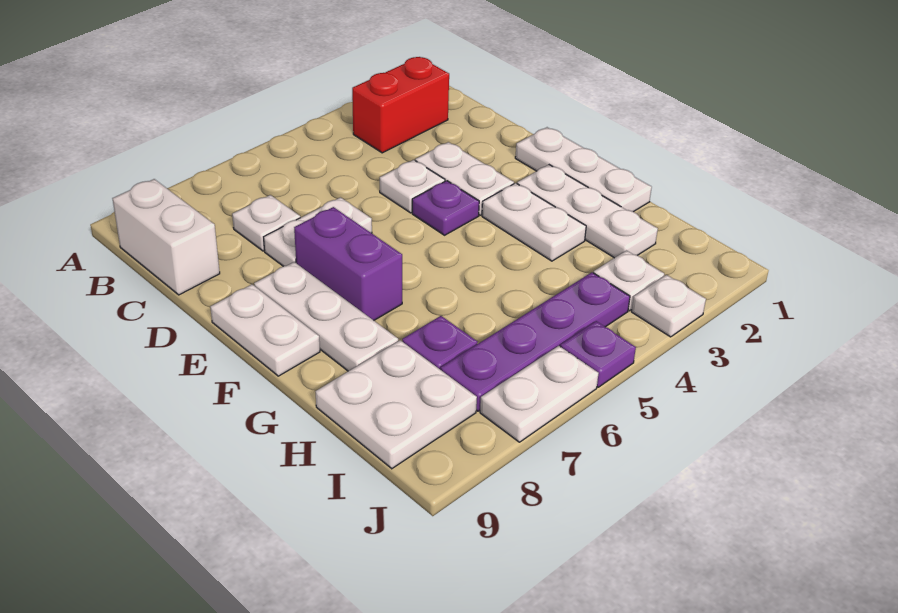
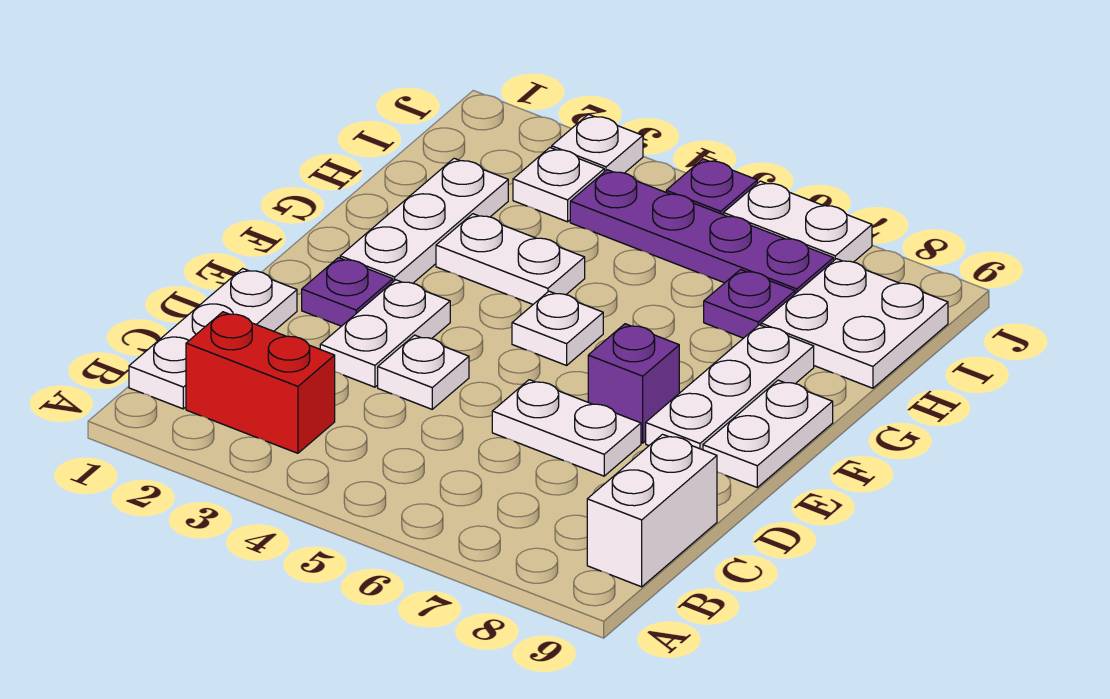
white plate C7 level 1 -> white plate F5 level 1
white plate E1:G1 level 1 -> white plate B1:D1 level 1
purple plate E4 level 1 -> purple plate E2 level 1
purple brick E7:F7 level 1 -> purple brick E7 level 1
white plate F3:G3 level 1 -> white plate G3:G4 level 1

